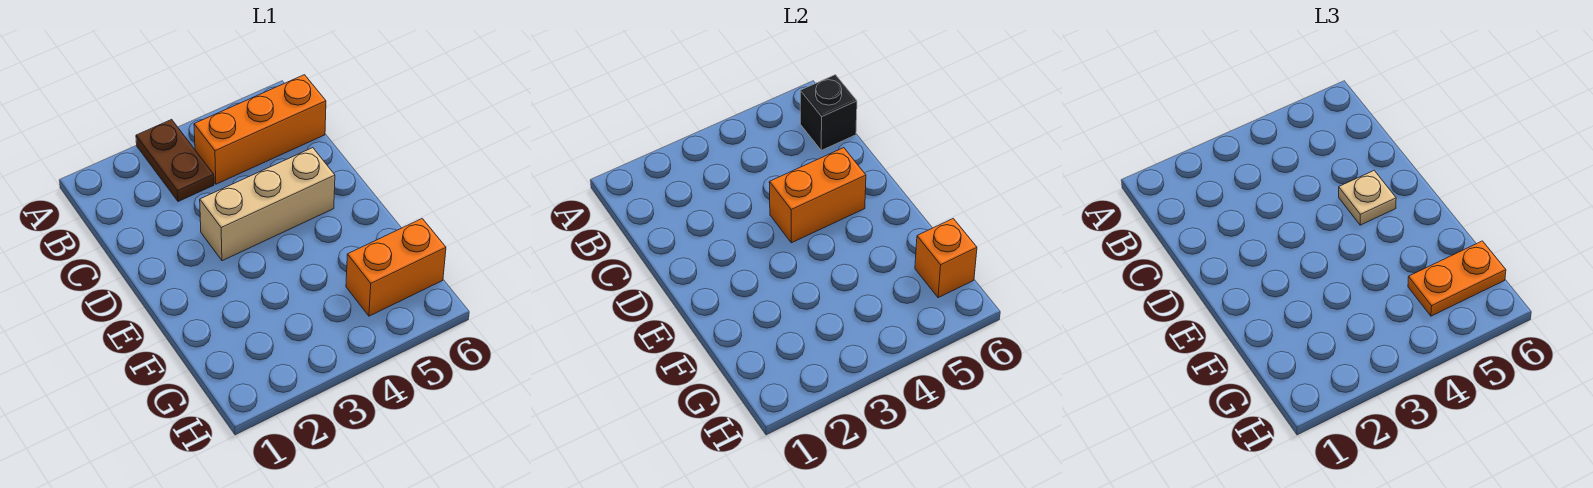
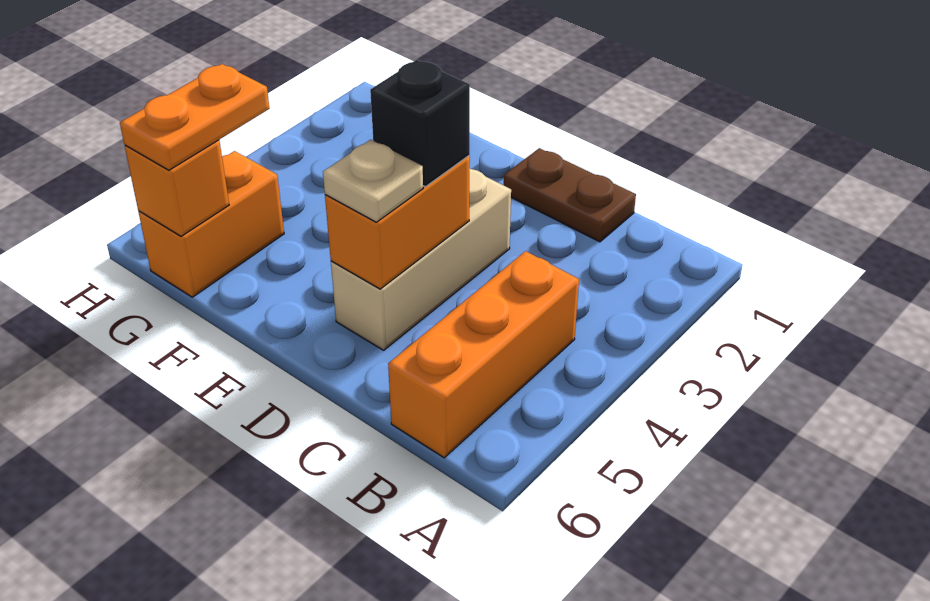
brown plate A3:B3 level 1 -> brown plate C1:D1 level 1
black brick B6 level 2 -> black brick D4 level 3

